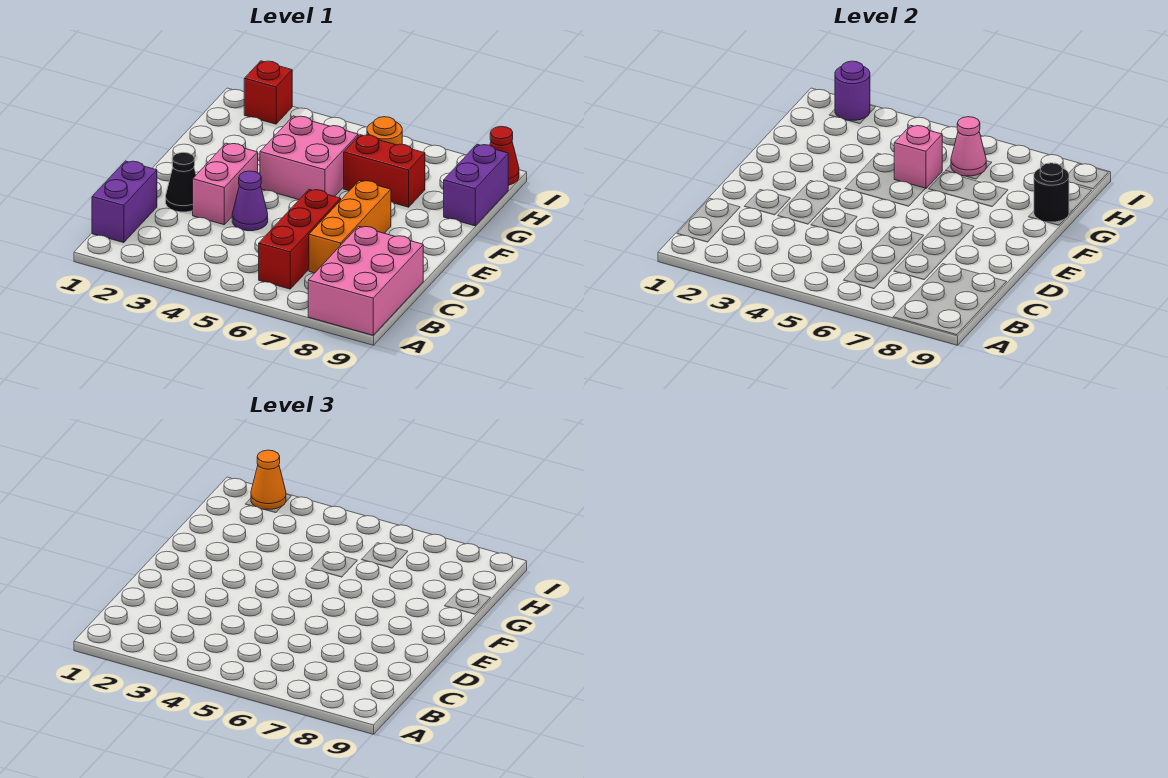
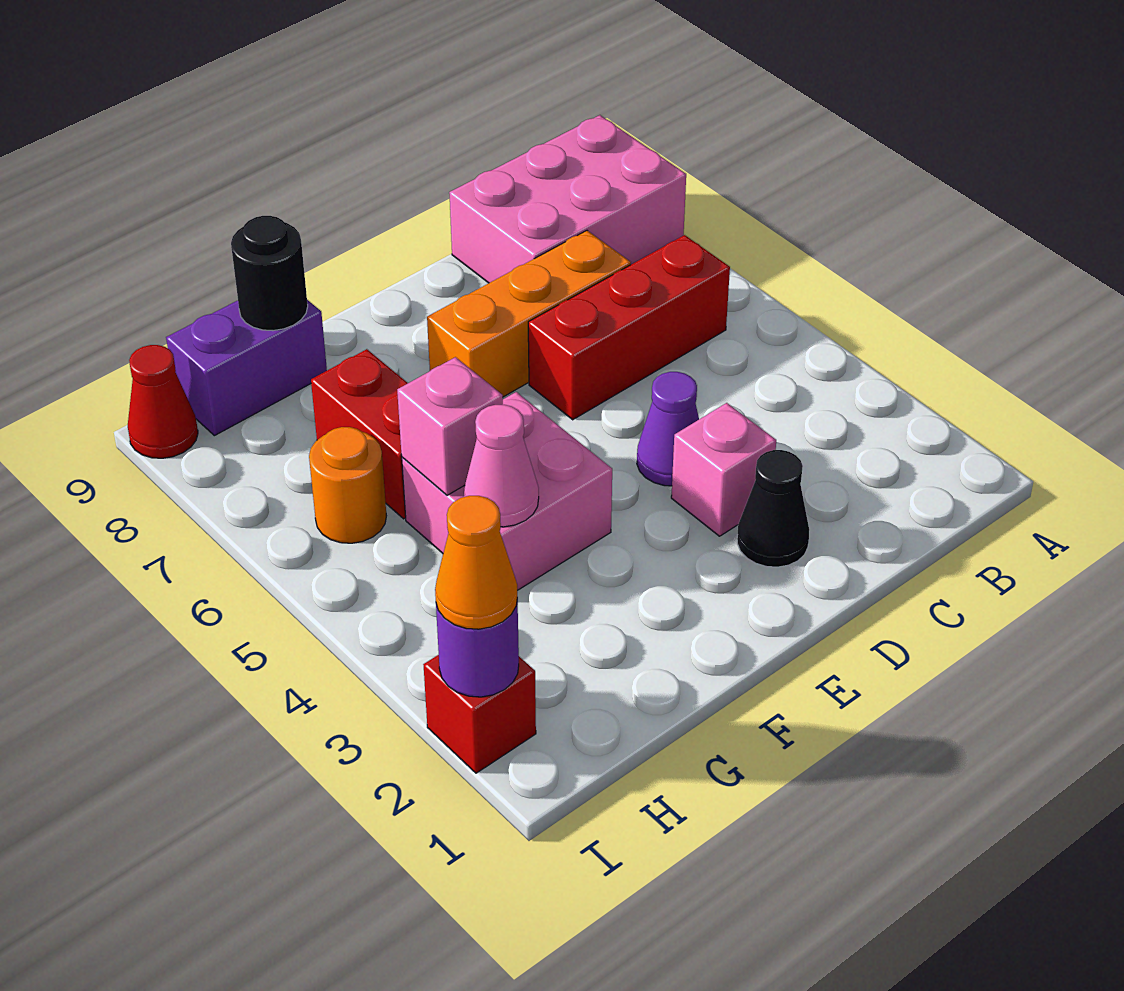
purple brick B1:C1 level 1 -> none
pink brick D3:E3 level 1 -> pink brick D3 level 1
pink cone H6 level 2 -> pink cone G4 level 2

